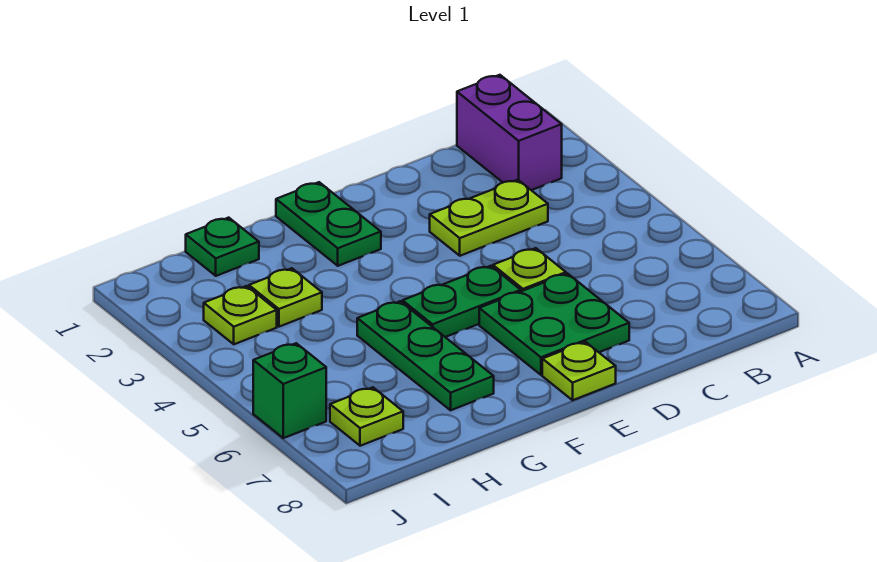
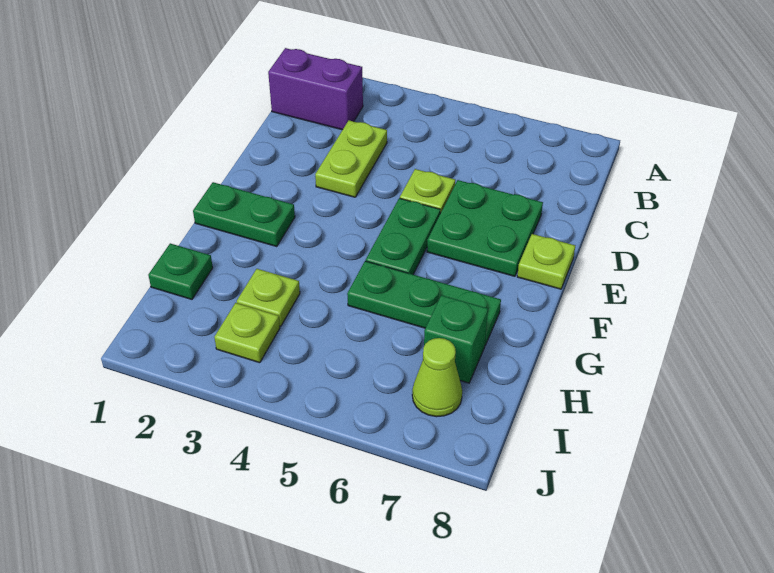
lime plate I7 level 1 -> lime cone I7 level 1
green brick J6 level 1 -> green brick H7 level 1

